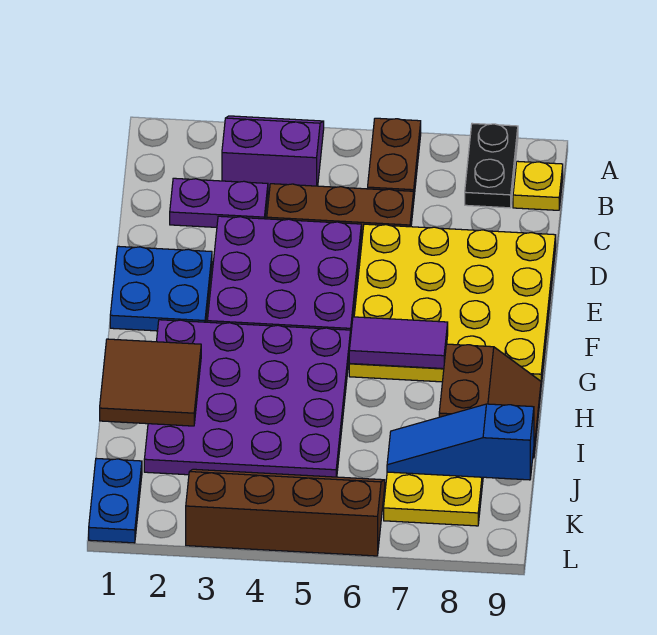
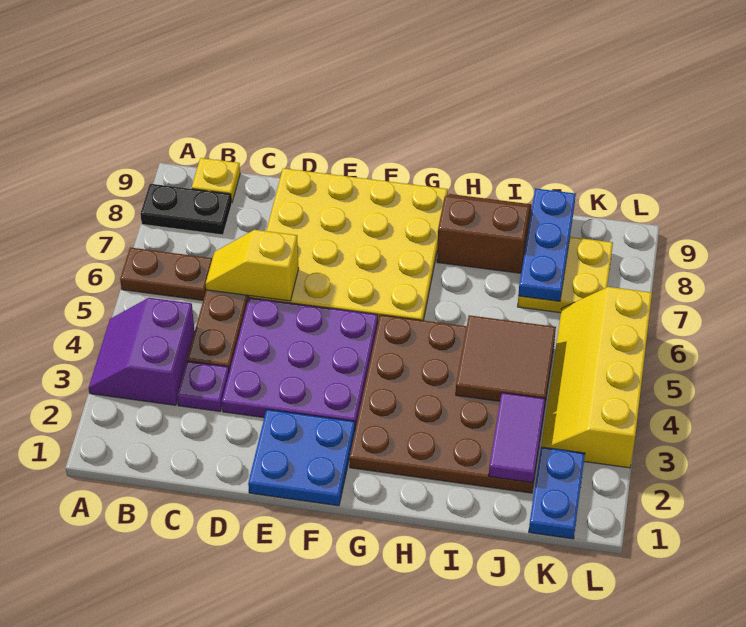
purple plate C2:C3 level 1 -> purple plate C3 level 1
none -> yellow slope C6:D6 level 2 top D
purple plate G2:J5 level 1 -> brown plate G2:J5 level 1
purple tile G6:G7 level 2 -> purple tile J2:J3 level 2
brown tile H1:I2 level 2 -> brown tile I4:J5 level 2
blue slope J7:J9 level 2 top 9 -> blue plate J7:J9 level 2
blue plate K1:L1 level 1 -> blue plate K1:K2 level 1
brown slope K3:L6 level 1 top L -> yellow slope K3:L6 level 1 top L

